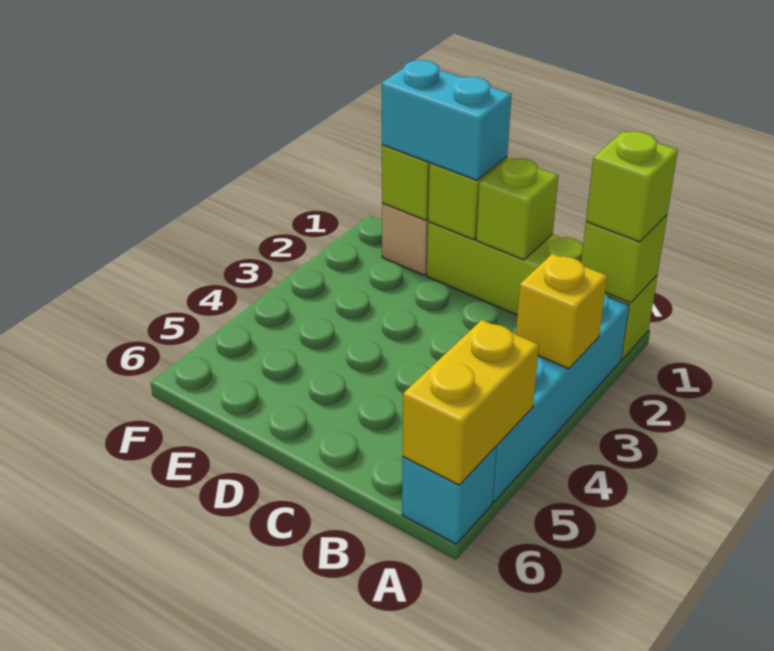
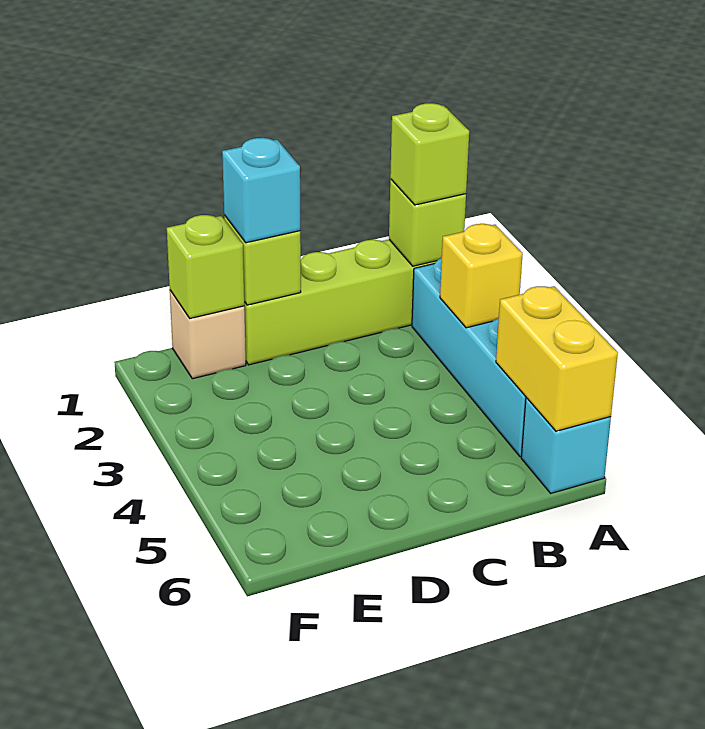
lime brick C1 level 2 -> none
cyan brick D1:E1 level 3 -> cyan brick D1 level 3

